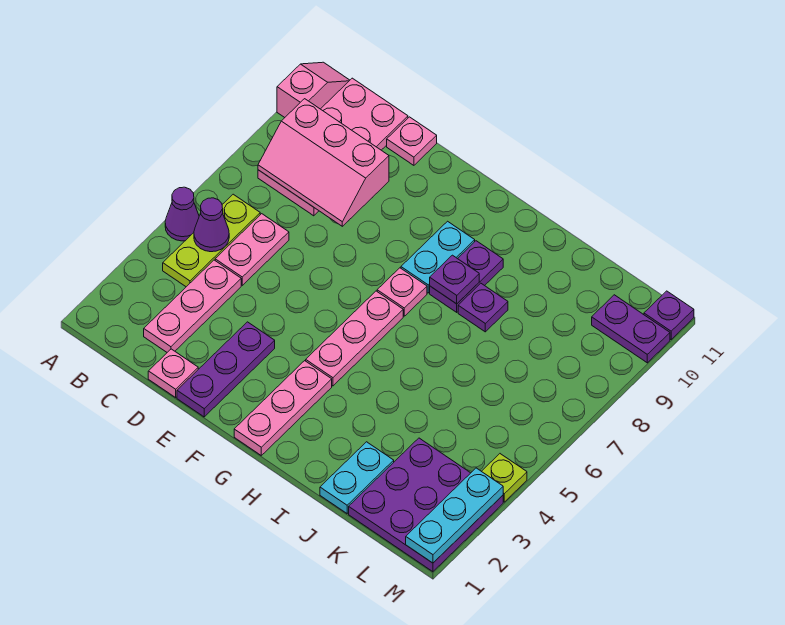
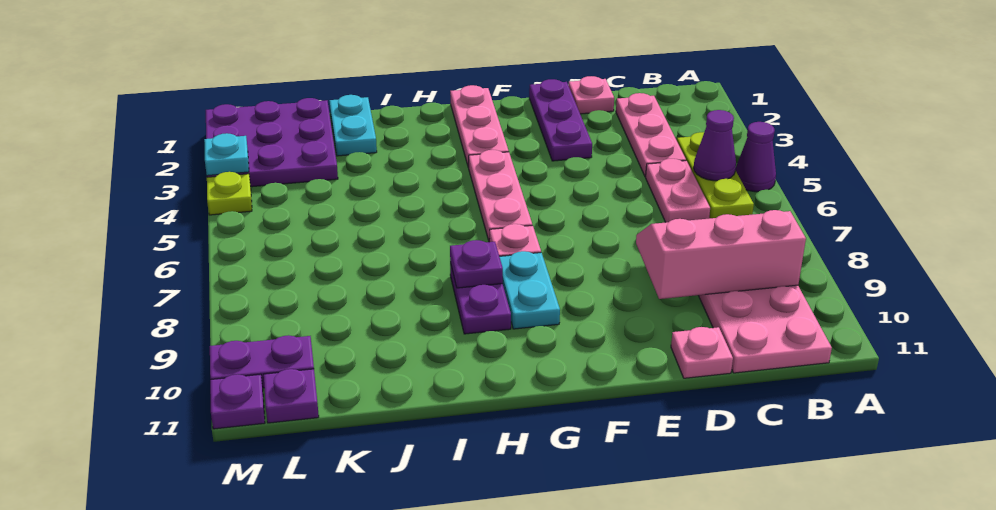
pink slope A10:A11 level 1 top 10 -> none
purple plate I8 level 1 -> purple plate L11 level 1
cyan plate M1:M3 level 2 -> cyan plate M3 level 2

